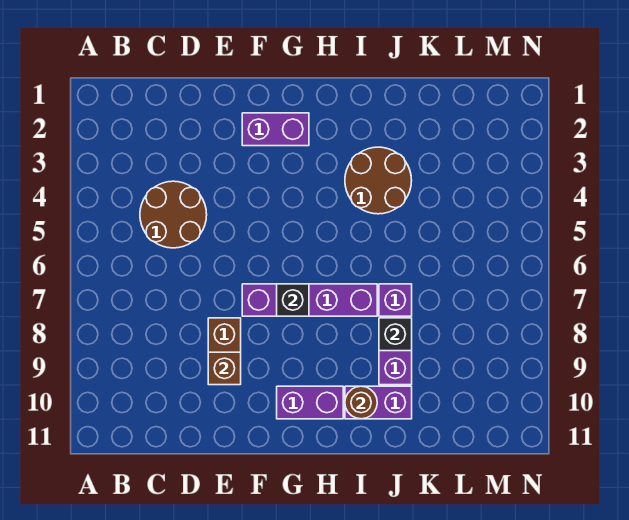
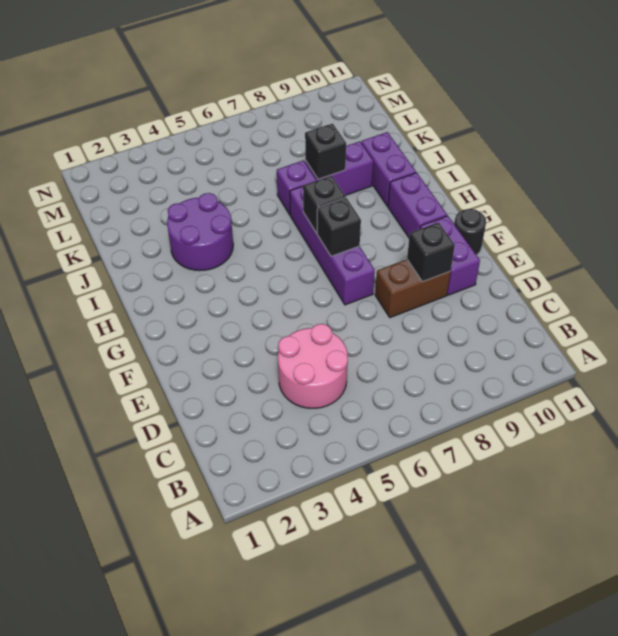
brown round brick C4:D5 level 1 -> pink round brick C4:D5 level 1
brown brick E9 level 2 -> black brick E9 level 2
purple brick F2:G2 level 1 -> purple brick E10:F10 level 1
none -> black round brick F11 level 1
none -> black brick H7 level 2
brown round brick I3:J4 level 1 -> purple round brick I3:J4 level 1
brown round brick I10 level 2 -> none

